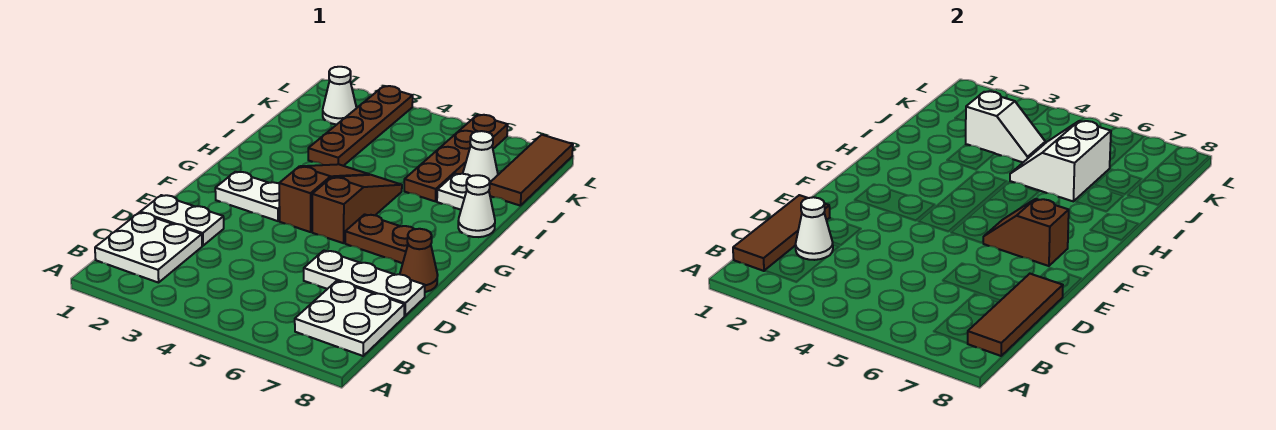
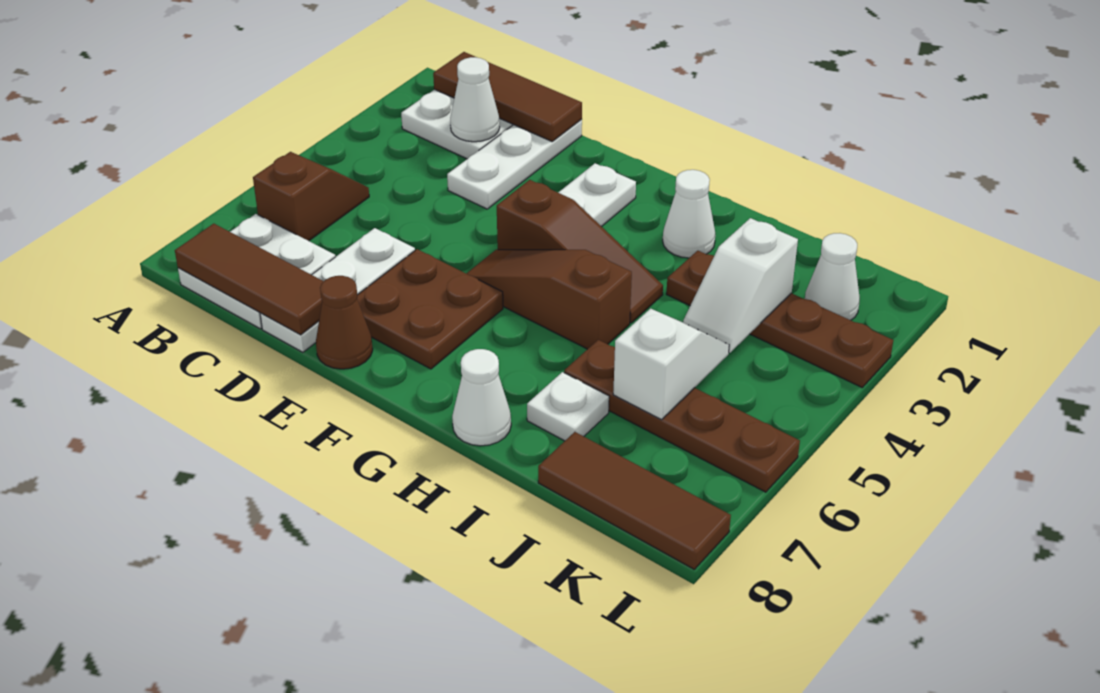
white plate D1:D2 level 1 -> white plate D1:D3 level 1
brown slope F5:H5 level 1 top F -> brown slope F5:H5 level 1 top H
brown plate F6:F7 level 1 -> brown plate E6:F7 level 1
brown slope F6:F7 level 2 top 7 -> brown slope B5:B6 level 1 top 6
white slope I5:J6 level 2 top 6 -> white slope J5:J6 level 2 top 6
white cone J7 level 1 -> white cone H2 level 1

